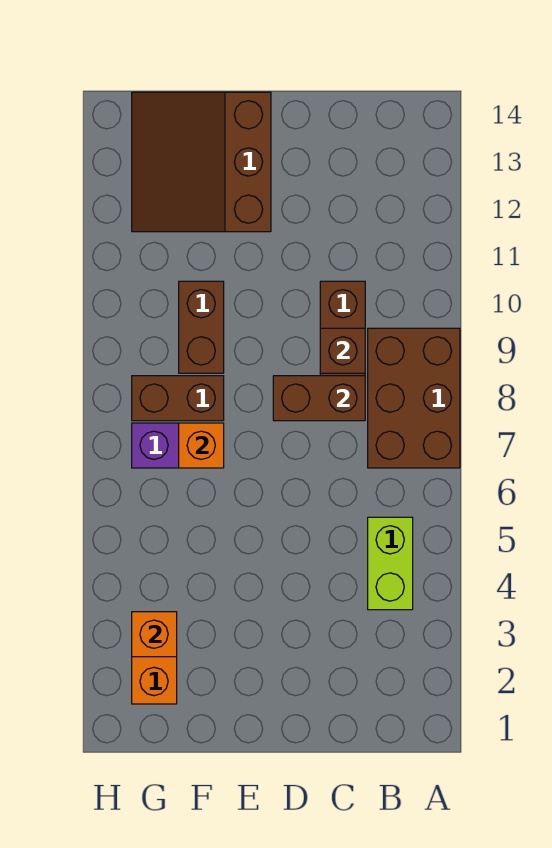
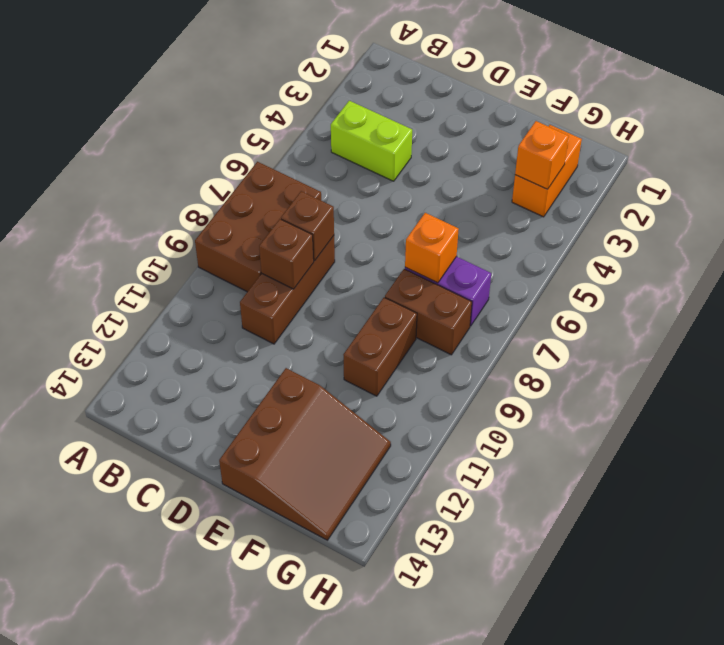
lime brick B4:B5 level 1 -> lime brick B4:C4 level 1
brown brick C8:D8 level 2 -> brown brick C8 level 2

